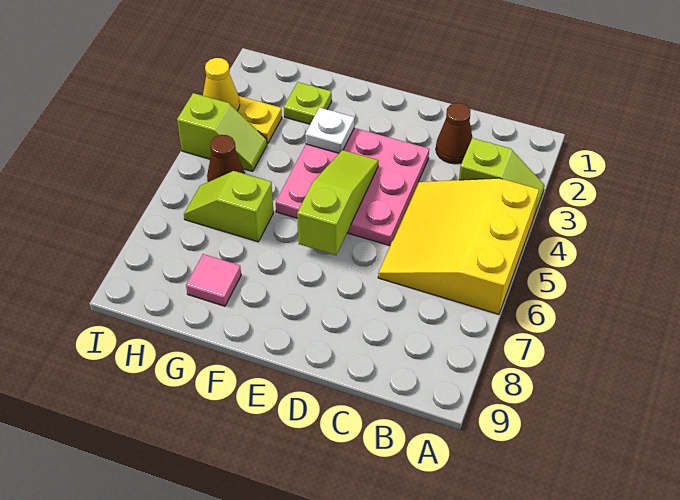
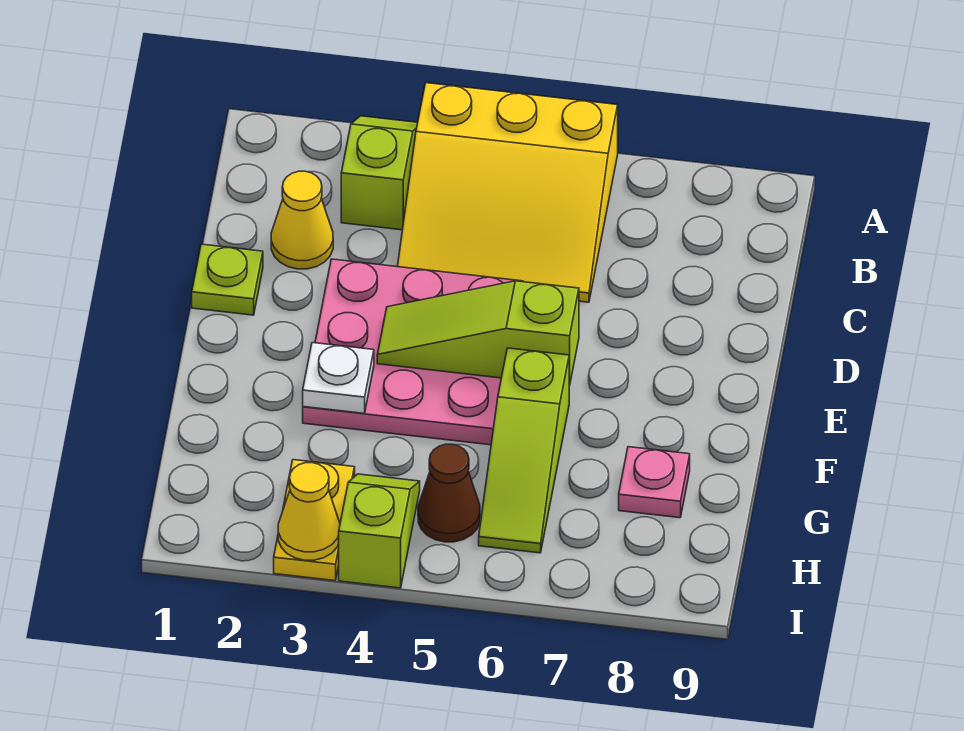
brown cone C2 level 1 -> yellow cone C2 level 1
lime plate G2 level 1 -> lime plate D1 level 1
lime slope G6:H6 level 1 top G -> lime slope F6:H6 level 1 top F
pink tile G8 level 1 -> pink plate G8 level 1

